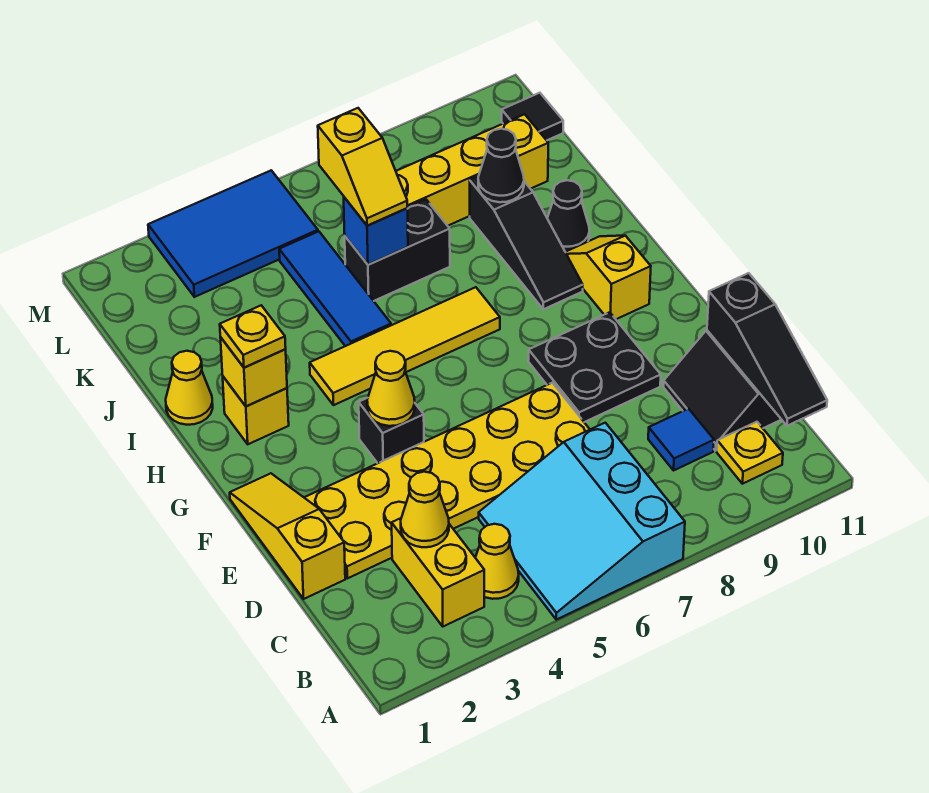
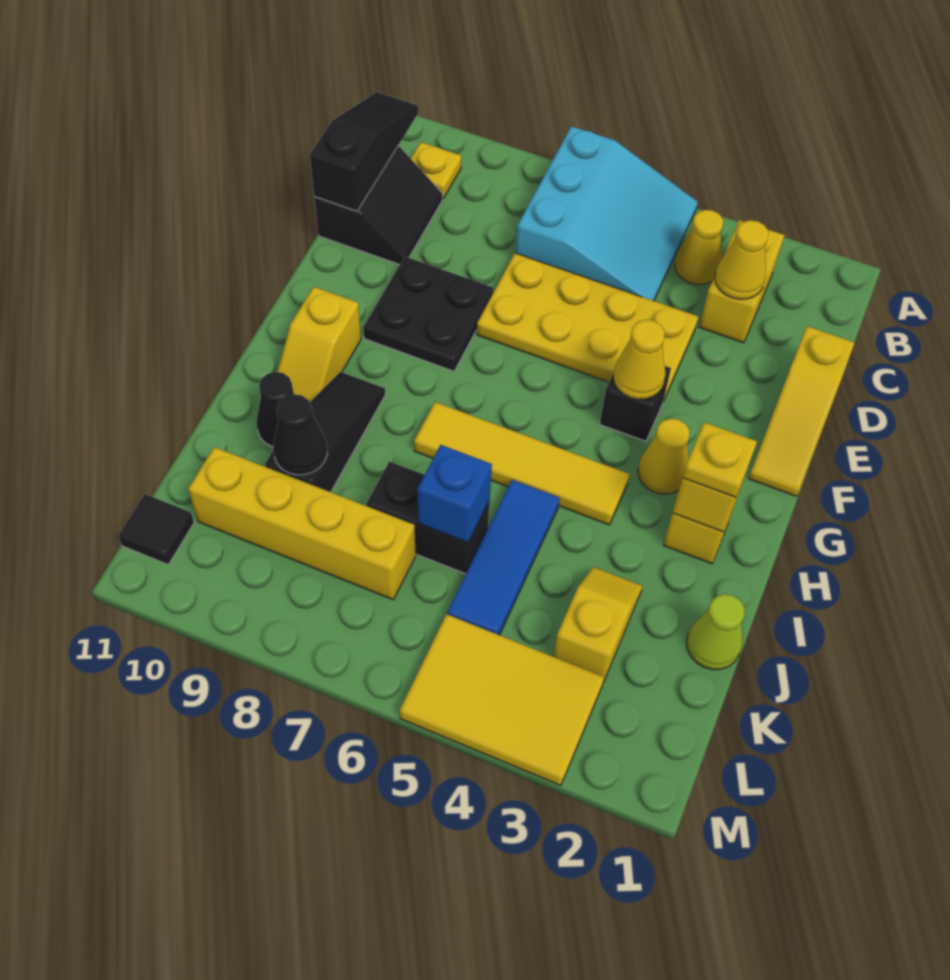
blue tile C9 level 1 -> none
yellow plate D2:E7 level 1 -> yellow plate D4:E7 level 1
yellow cone I1 level 1 -> yellow cone G3 level 1
none -> lime cone J1 level 1
yellow slope J6:K6 level 3 top K -> yellow slope J3:K3 level 1 top K
blue tile L3:M5 level 1 -> yellow tile L3:M5 level 1

